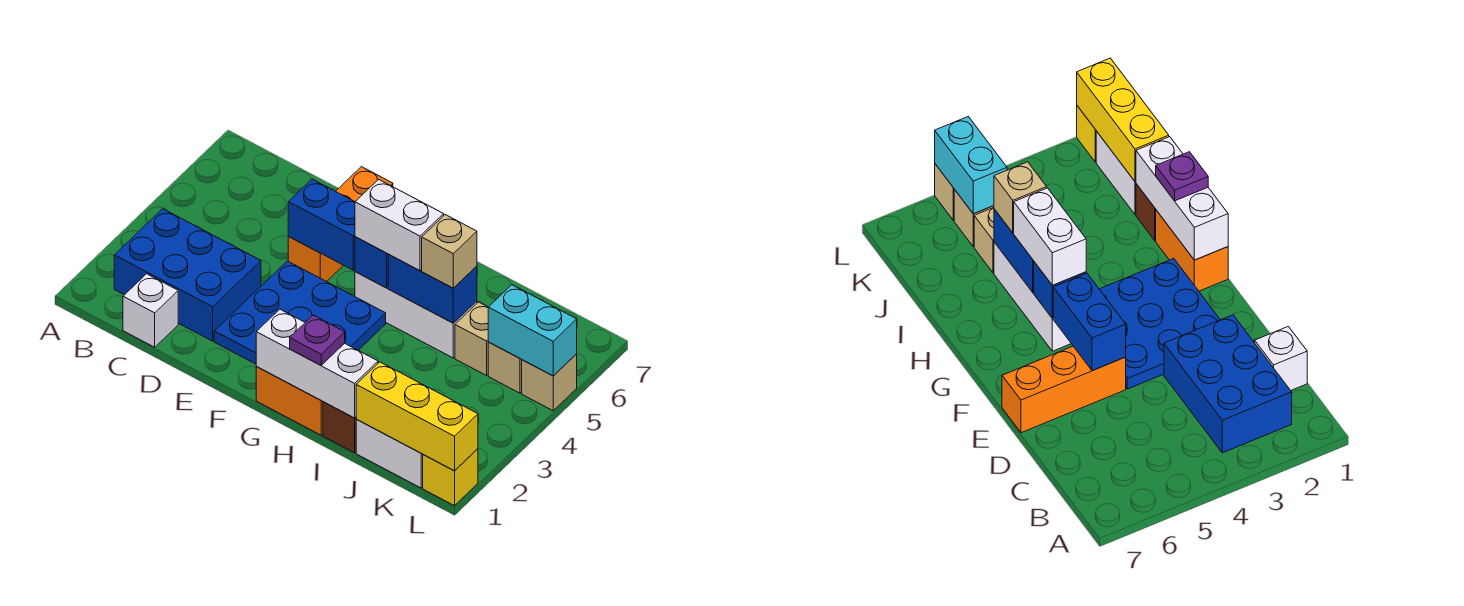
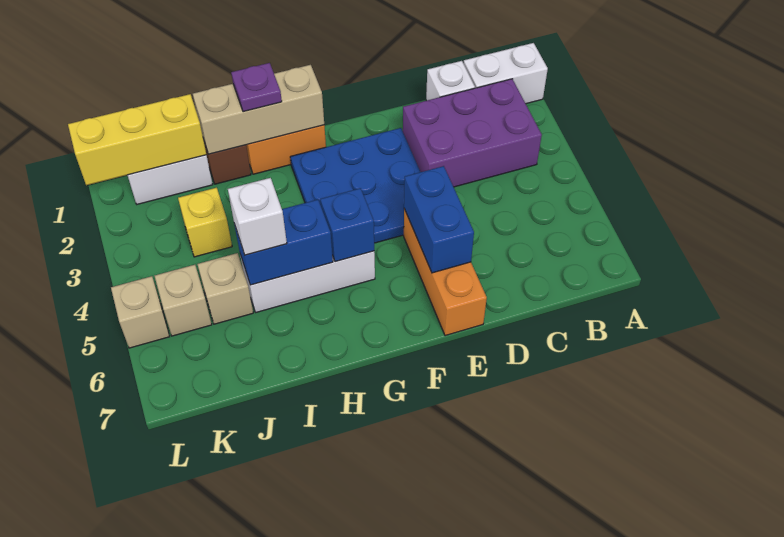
blue brick B2:D3 level 1 -> purple brick B2:D3 level 1
blue brick E5:F5 level 2 -> blue brick E5:E6 level 2
white brick G1:I1 level 2 -> tan brick G1:I1 level 2
white brick G5:H5 level 3 -> white brick A1:B1 level 1
tan brick I5 level 3 -> white brick I5 level 3
cyan brick K5:L5 level 2 -> none
yellow brick L1 level 1 -> yellow brick J3 level 1

